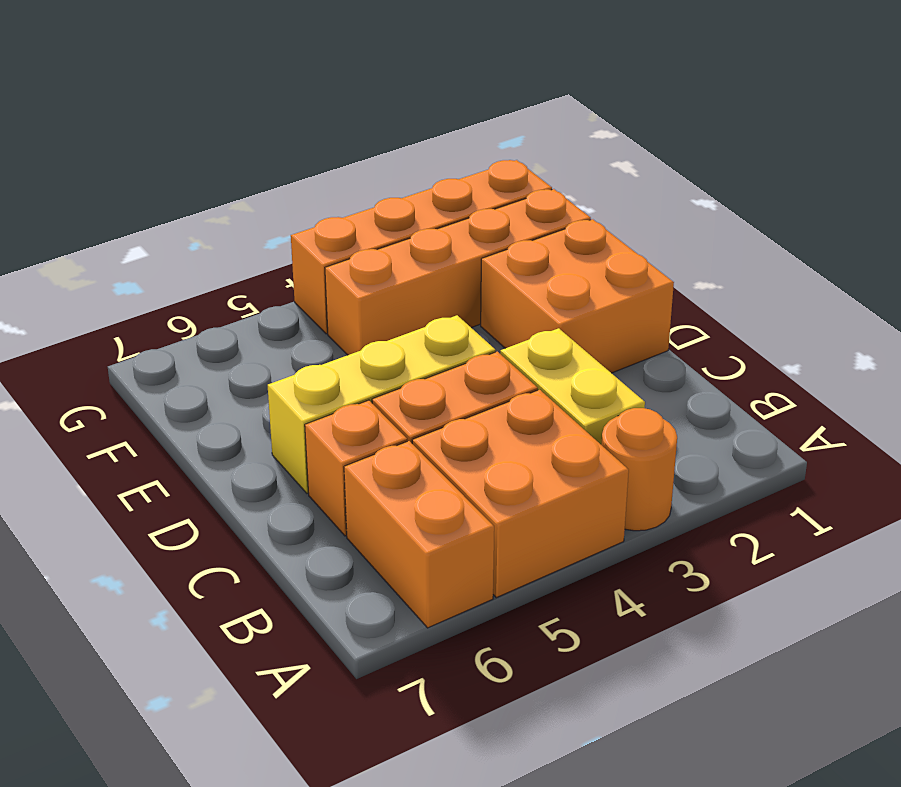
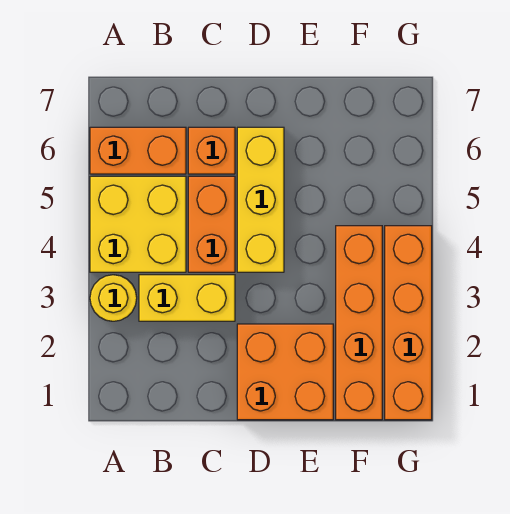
orange round brick A3 level 1 -> yellow round brick A3 level 1
orange brick A4:B5 level 1 -> yellow brick A4:B5 level 1

